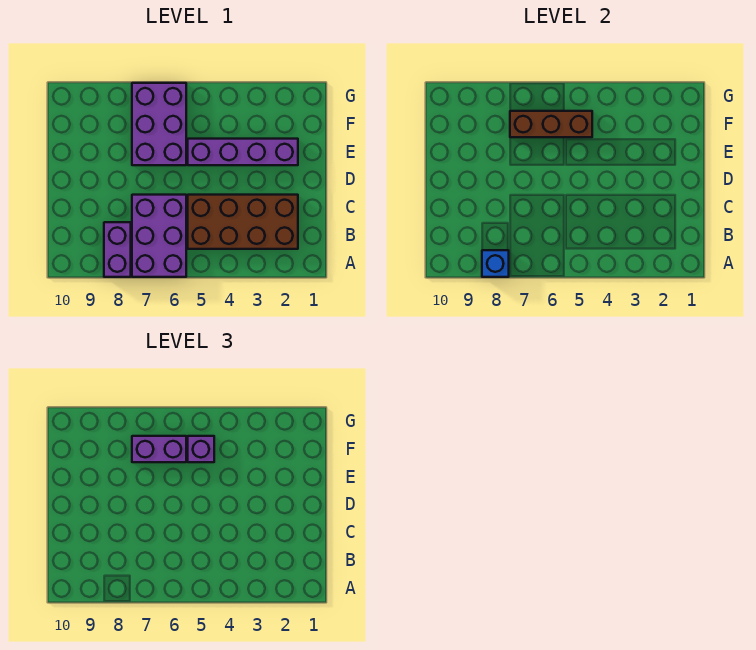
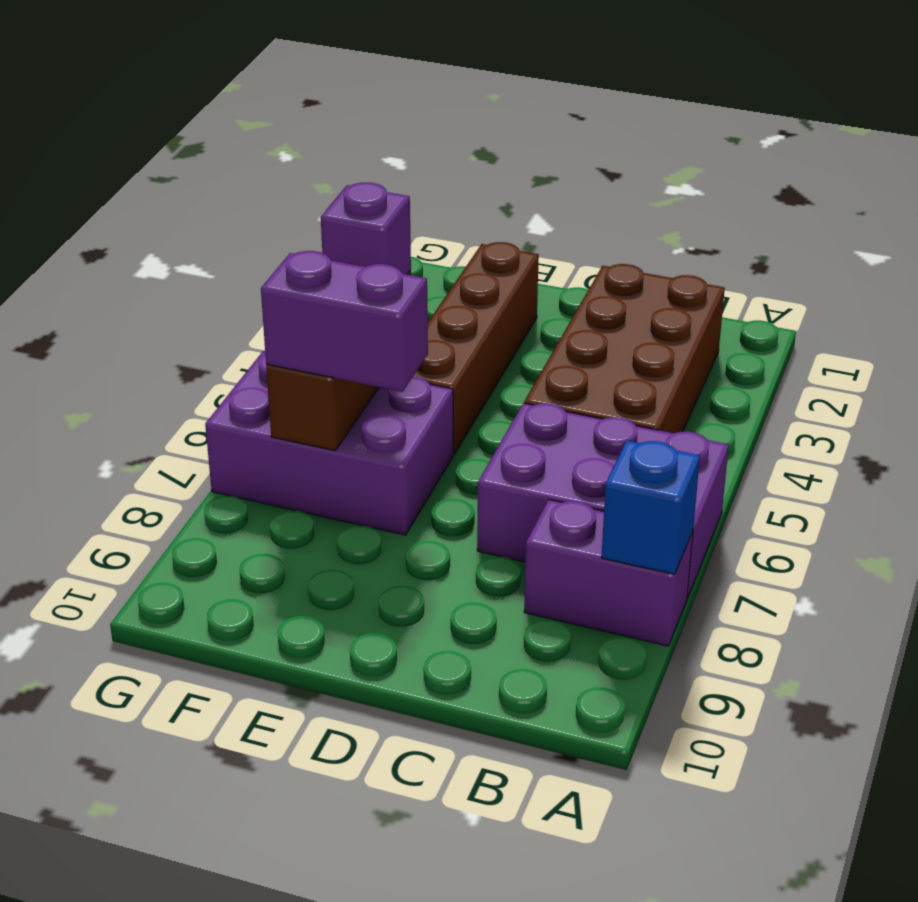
purple brick E2:E5 level 1 -> brown brick E2:E5 level 1
purple brick F6:F7 level 3 -> purple brick E7:F7 level 3

